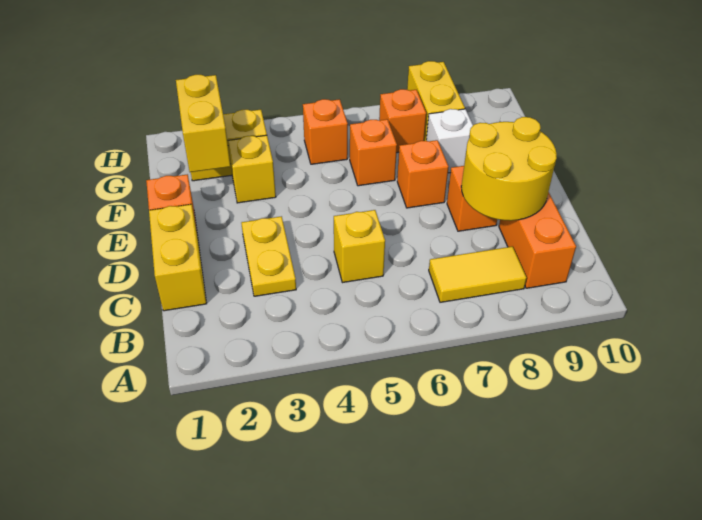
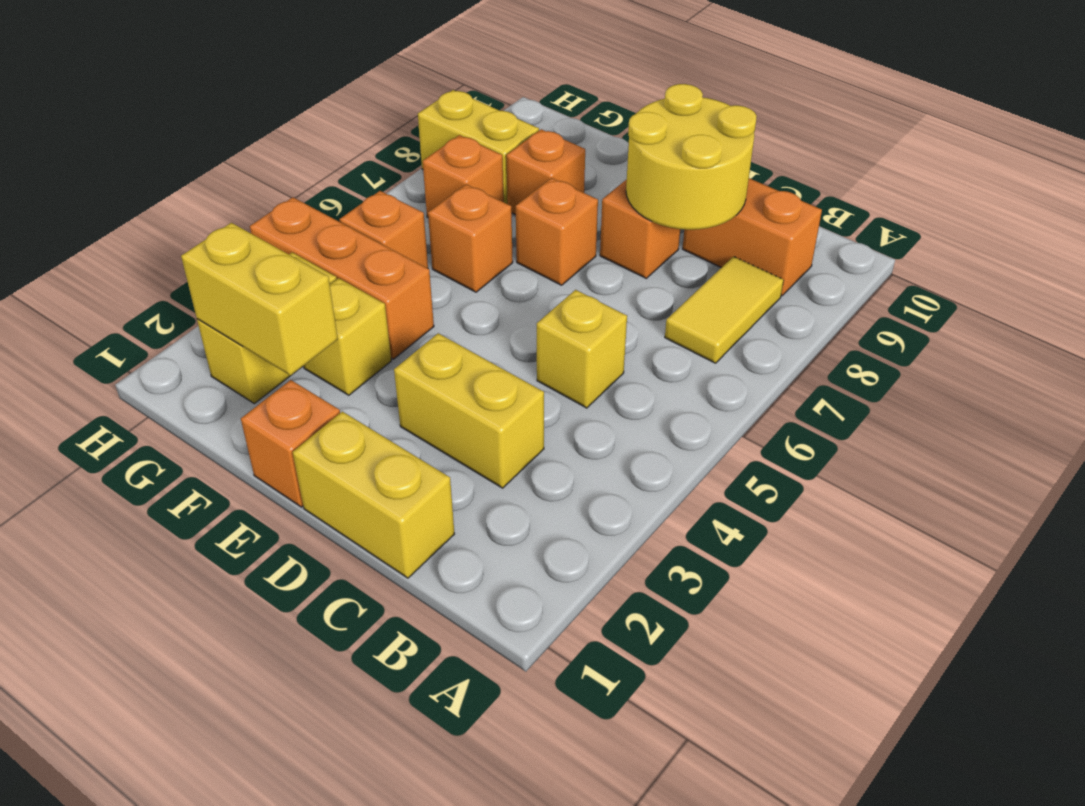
yellow plate C3:D3 level 1 -> yellow brick C3:D3 level 1
none -> orange brick F4:H4 level 1
white brick F8 level 1 -> orange brick F8 level 1

